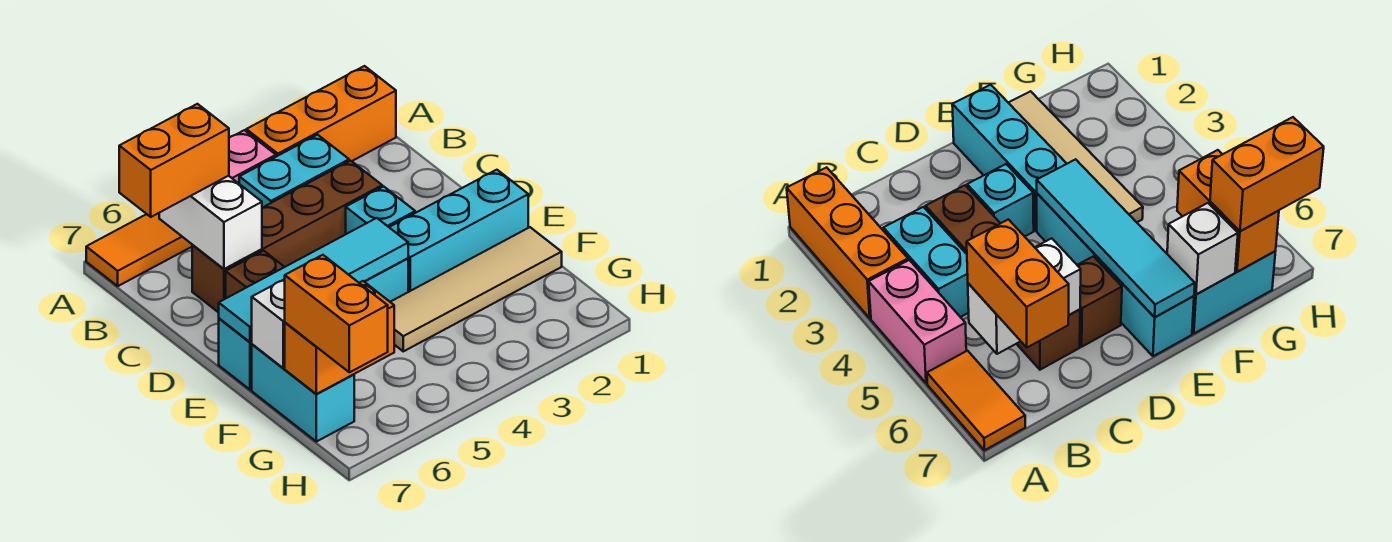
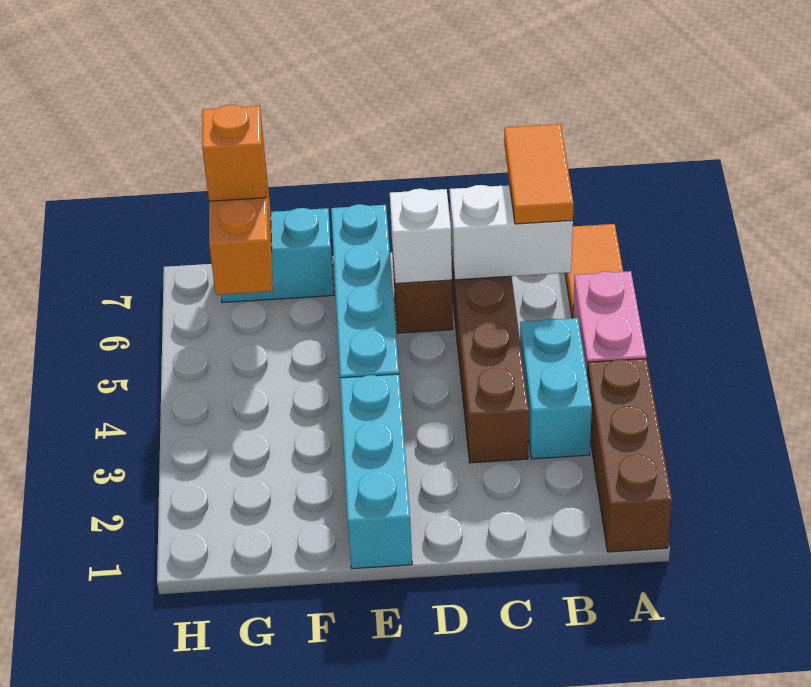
orange brick A1:A3 level 1 -> brown brick A1:A3 level 1
orange brick B6:B7 level 3 -> orange tile B6:B7 level 3
cyan brick D3 level 1 -> none
cyan tile E4:E7 level 2 -> none
tan tile F1:F4 level 1 -> none
white brick F7 level 2 -> white brick D6 level 2
orange brick G7:H7 level 3 -> orange brick G7 level 3

